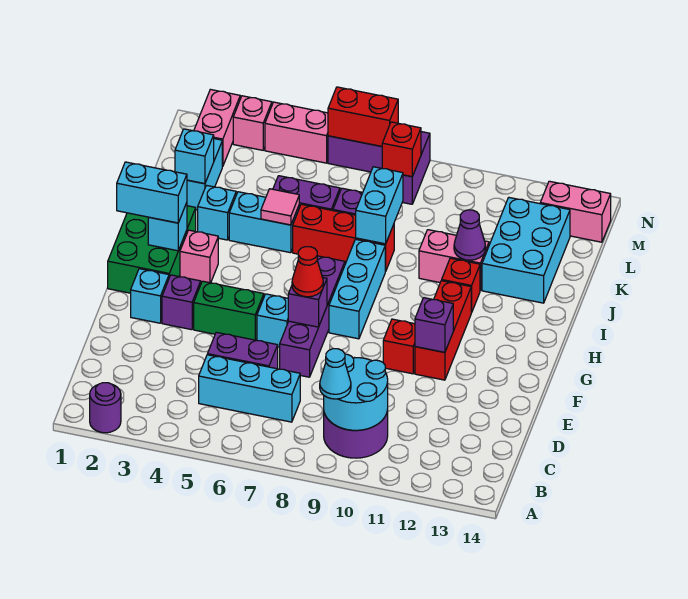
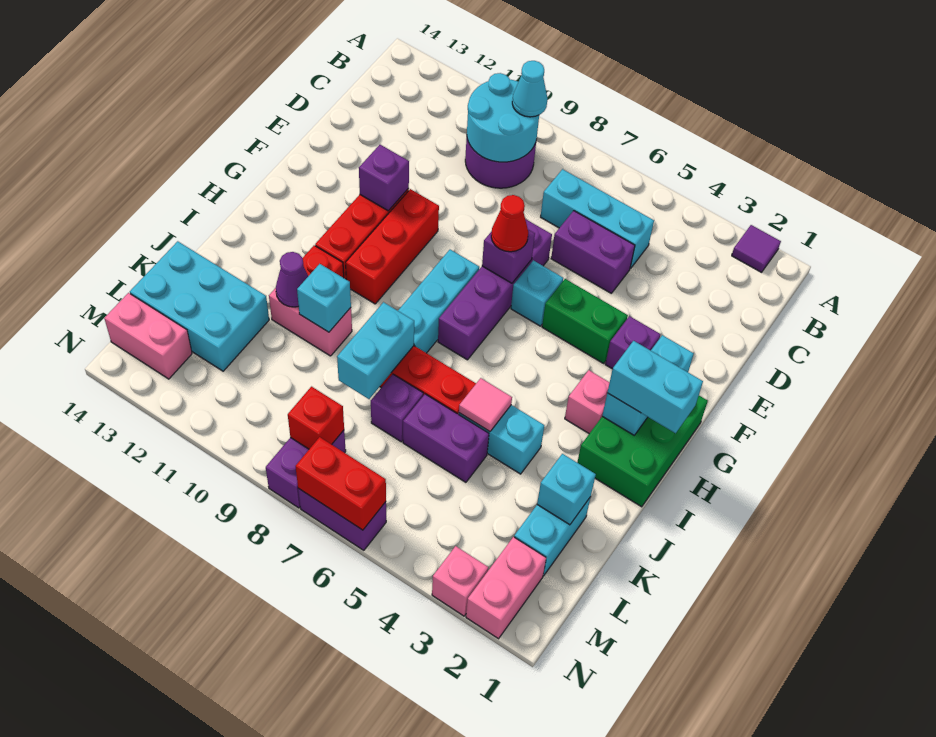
purple round brick A2 level 1 -> purple tile A2 level 1
red brick F10 level 1 -> red brick F10:H10 level 1
cyan brick J3 level 1 -> cyan brick J10 level 2
cyan brick J12:L13 level 1 -> cyan brick K12:L14 level 1
pink brick N4:N5 level 1 -> none

